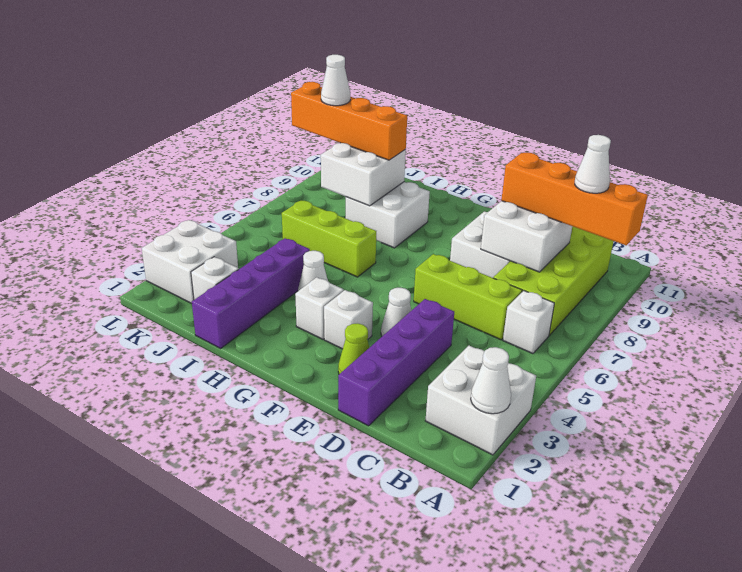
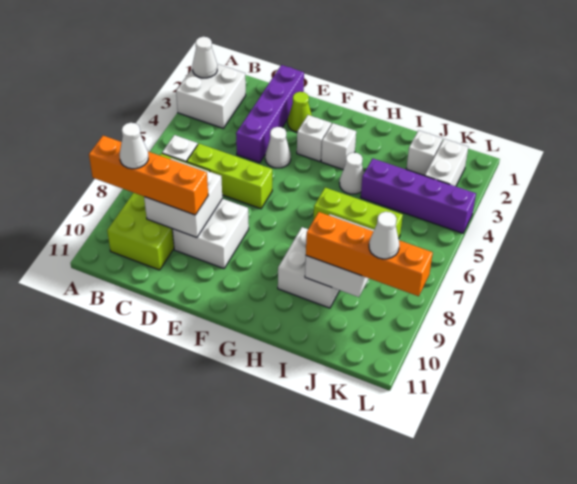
purple brick I1:I4 level 1 -> purple brick I4:L4 level 1
white brick K2:L3 level 1 -> white brick K2:K3 level 1

